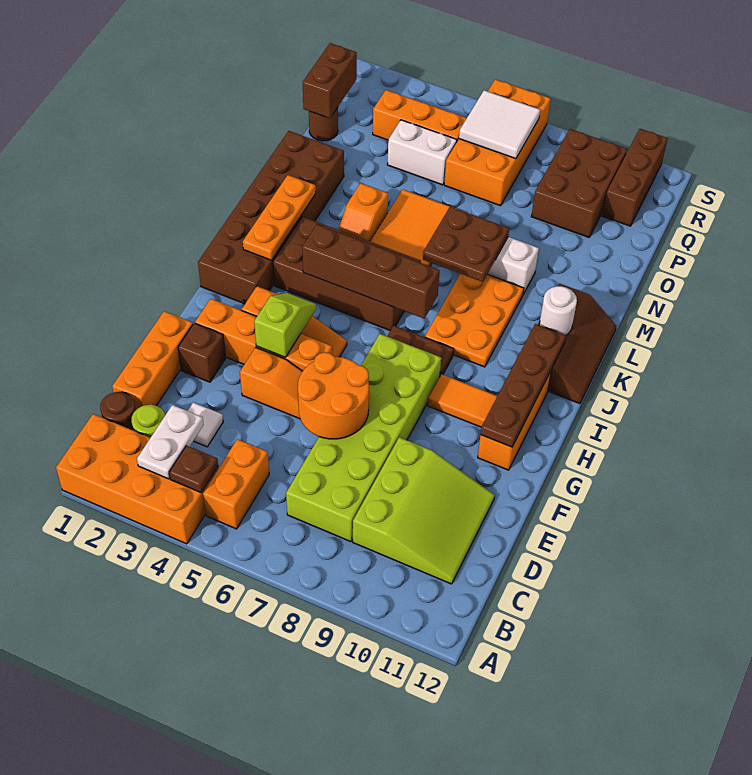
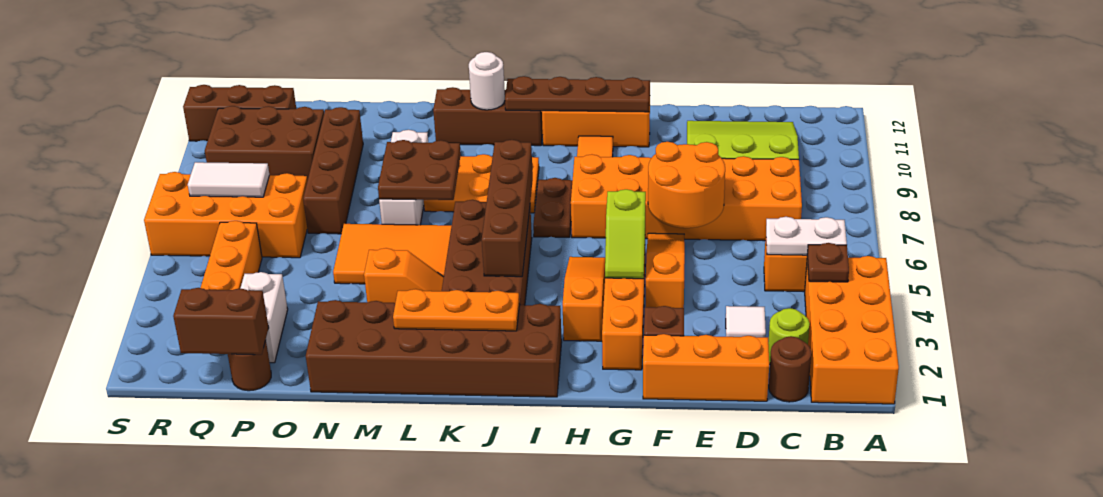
white plate B3:C3 level 2 -> white plate B5:C5 level 2
lime brick C7:H8 level 1 -> orange brick C7:H8 level 1
lime slope G4:H4 level 2 top G -> lime slope G4:G5 level 2 top 5
none -> brown brick O7:O10 level 1
white brick P4:P5 level 1 -> white brick P2:P3 level 1
white tile Q6:R7 level 2 -> white tile Q7:R7 level 2

